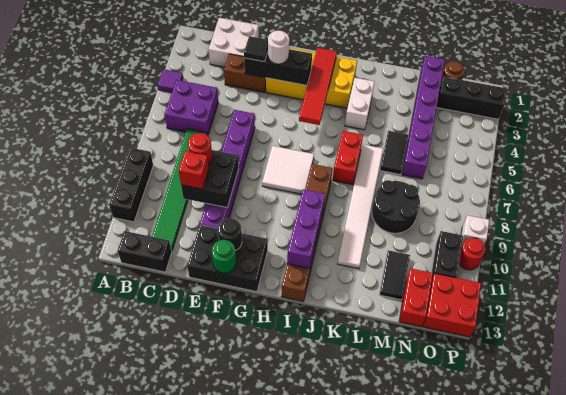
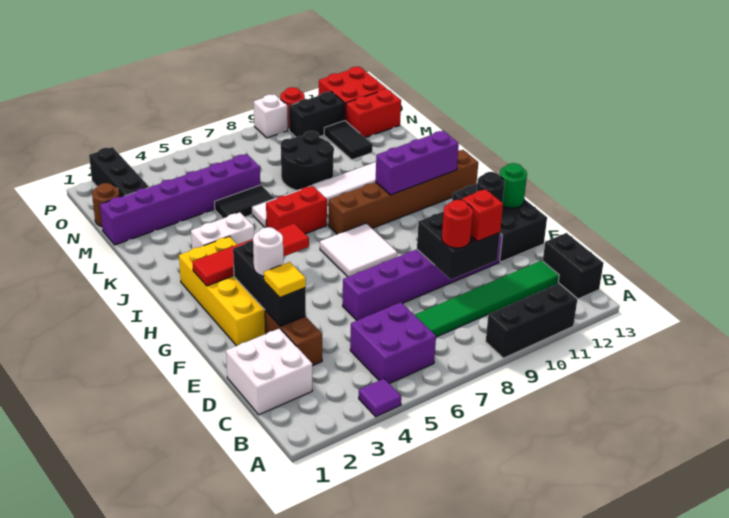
black tile E3 level 3 -> yellow tile E3 level 3
black tile M11:M12 level 1 -> black tile M11:N11 level 1

